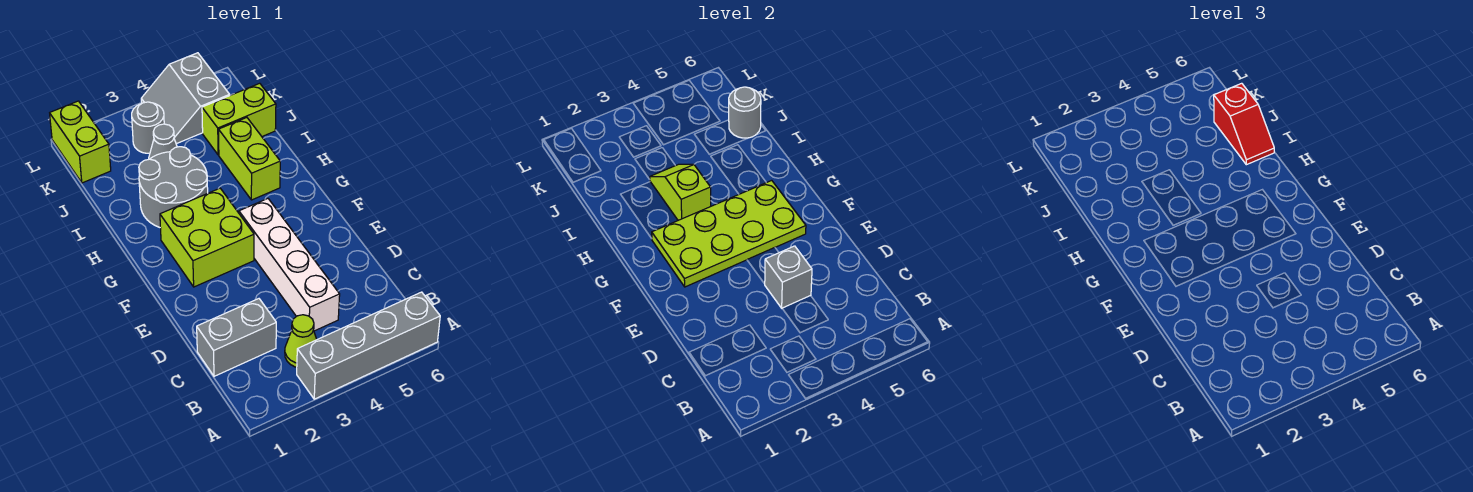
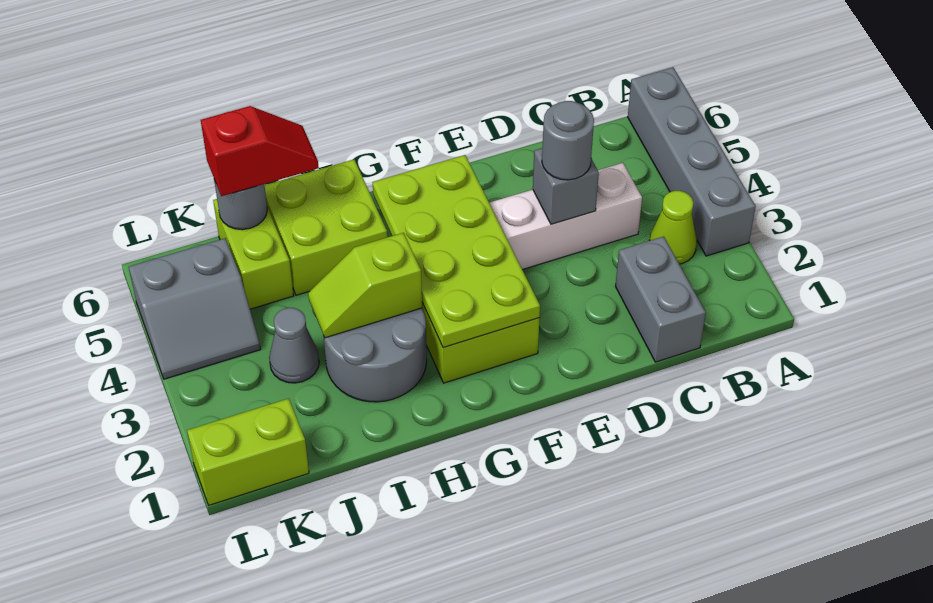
lime brick H5:I5 level 1 -> lime brick H5:I6 level 1
grey round brick K3 level 1 -> grey round brick D4 level 3

